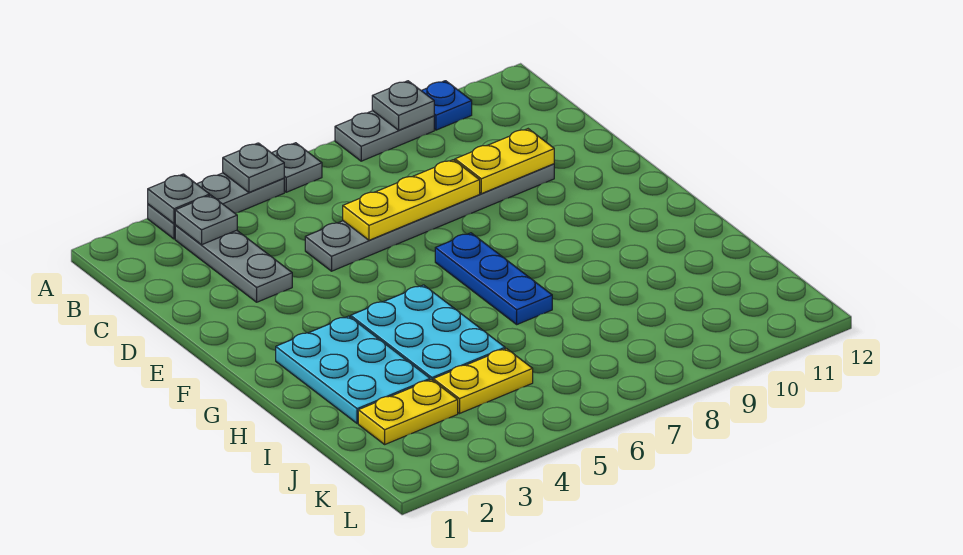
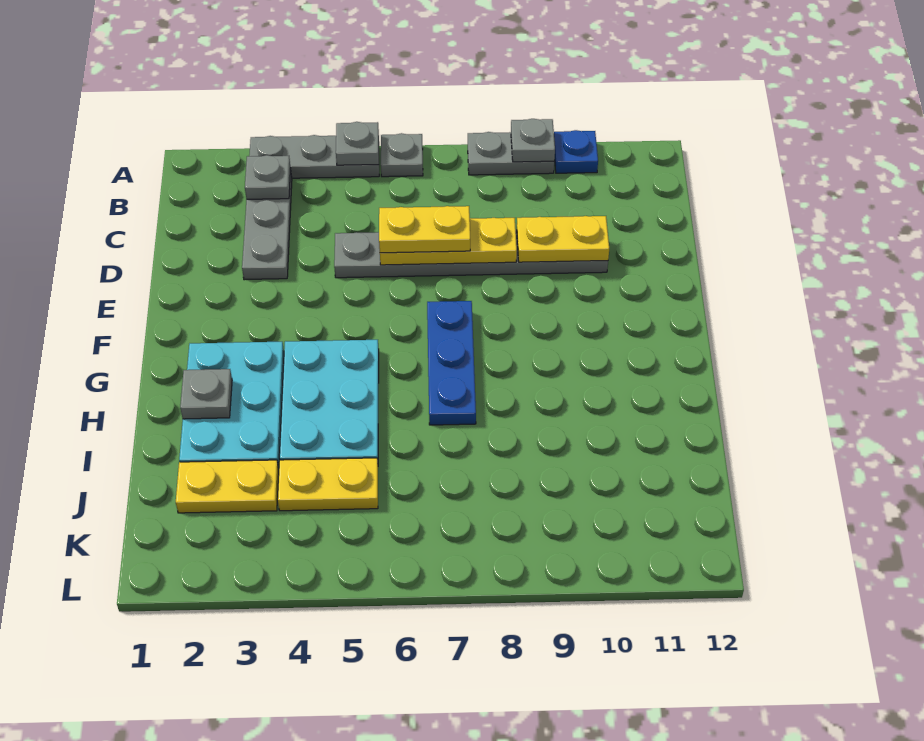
grey plate A3 level 2 -> grey plate H2 level 2
none -> yellow plate D6:D7 level 3

